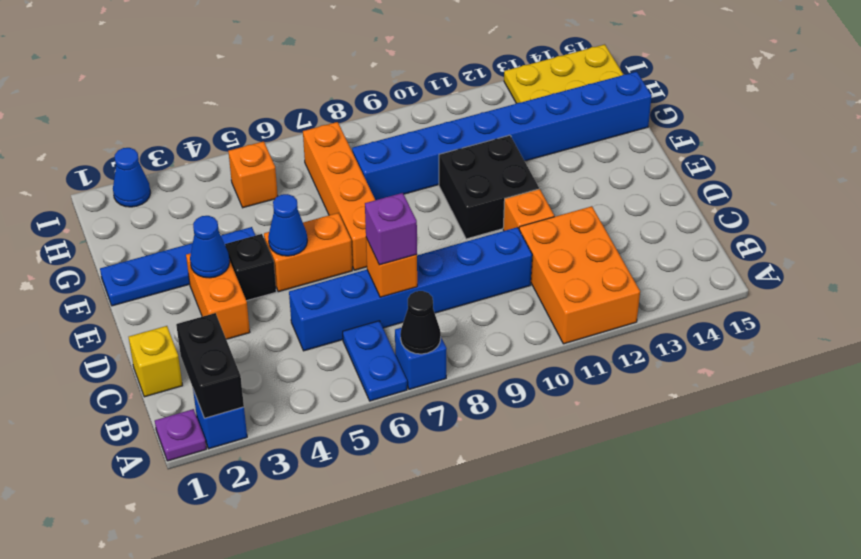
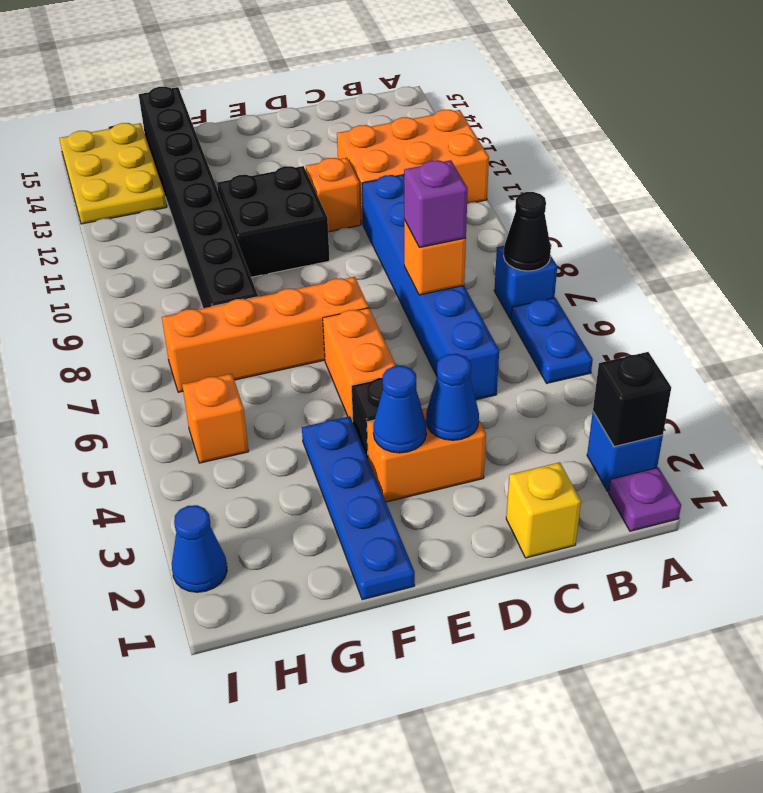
black brick A2:B2 level 2 -> black brick A2 level 2
blue plate A6:B6 level 1 -> blue plate A5:A6 level 1
blue cone E5 level 2 -> blue cone D3 level 2
blue brick G8:G15 level 1 -> black brick G8:G15 level 1

